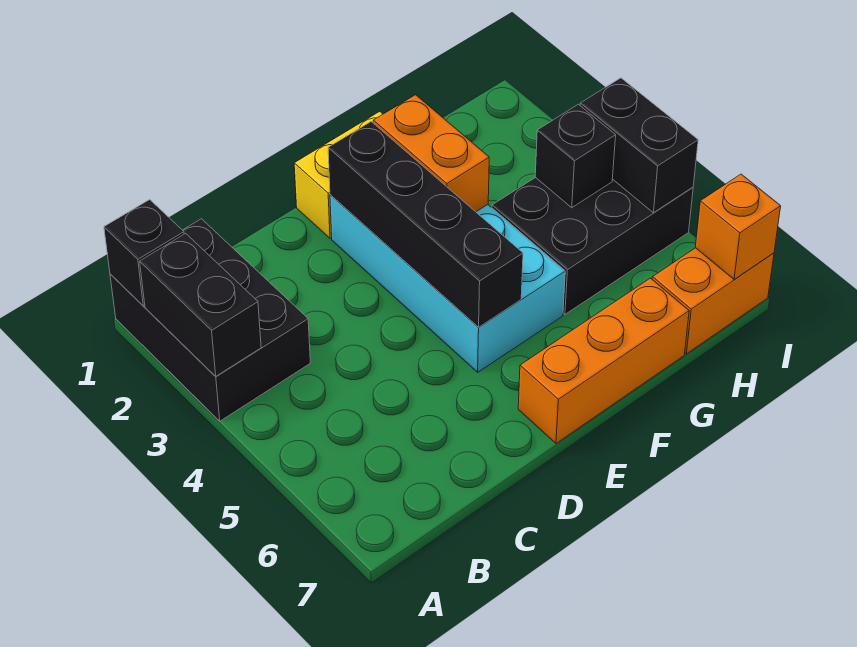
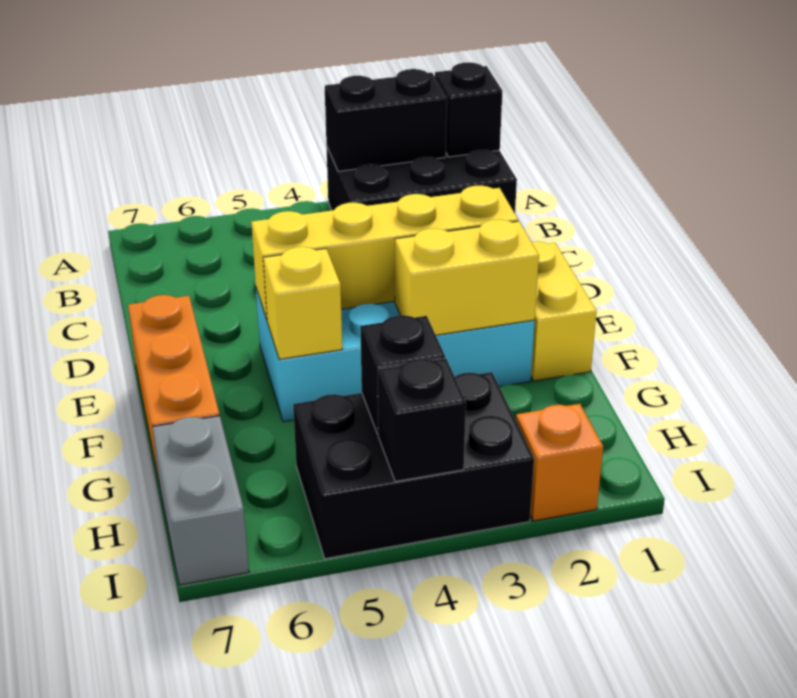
black brick E2:E5 level 2 -> yellow brick E2:E5 level 2
orange brick F2:F3 level 2 -> yellow brick F2:F3 level 2
none -> yellow brick F5 level 2
black brick G4:I5 level 1 -> black brick H3:I5 level 1
orange brick H7:I7 level 1 -> grey brick H7:I7 level 1
black brick I4:I5 level 2 -> black brick I4 level 2
orange brick I7 level 2 -> orange brick I2 level 1

